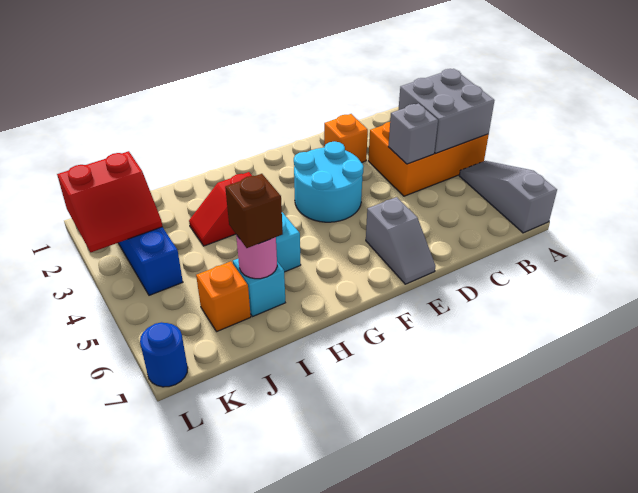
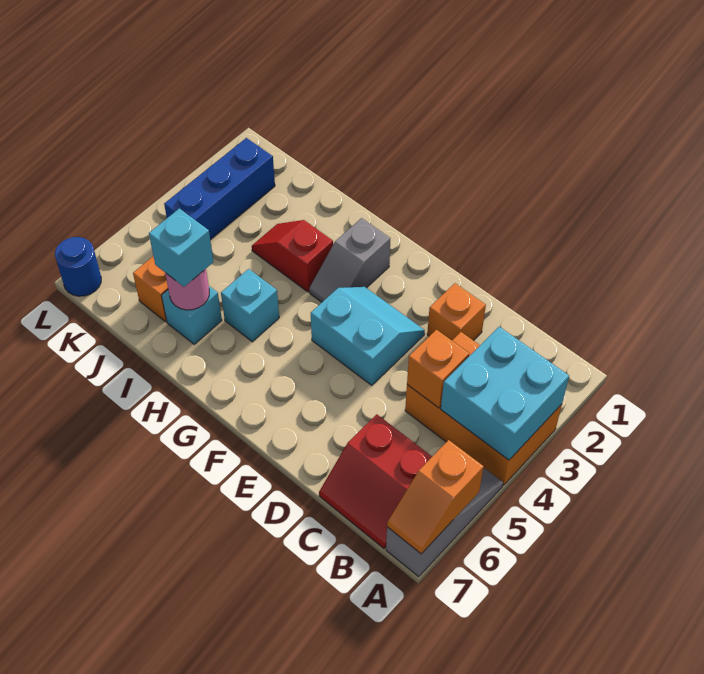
grey brick A3:B4 level 2 -> cyan brick A3:B4 level 2
none -> orange slope A6:A7 level 2 top 6
grey brick C4 level 2 -> orange brick C4 level 2
cyan round brick E3:F4 level 1 -> cyan slope E3:F4 level 1 top 4
grey slope E6:E7 level 1 top 6 -> grey slope G2:G3 level 1 top 2
brown brick I6 level 3 -> cyan brick I6 level 3
red slope K2:L3 level 2 top 2 -> red slope B6:C7 level 1 top 6

